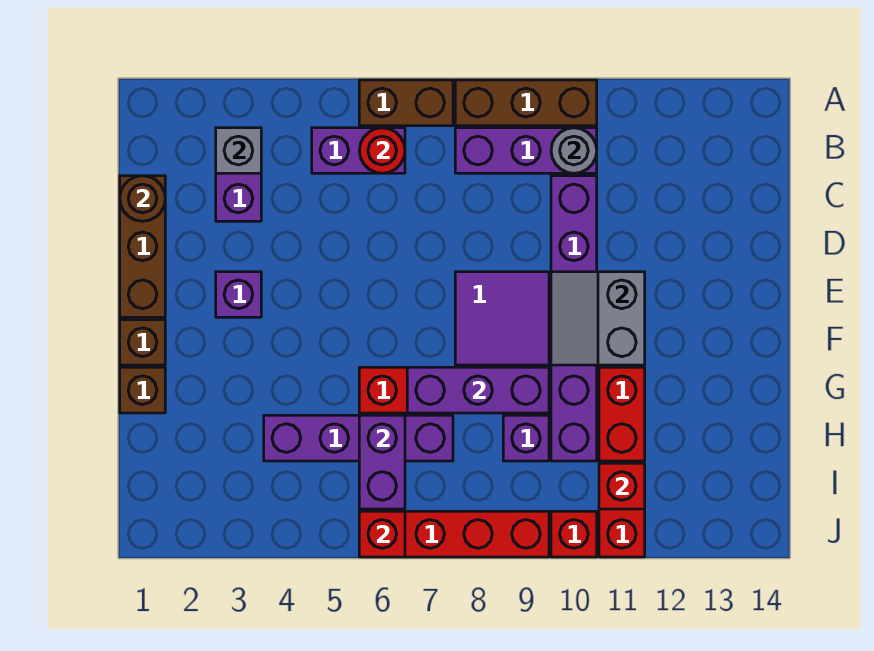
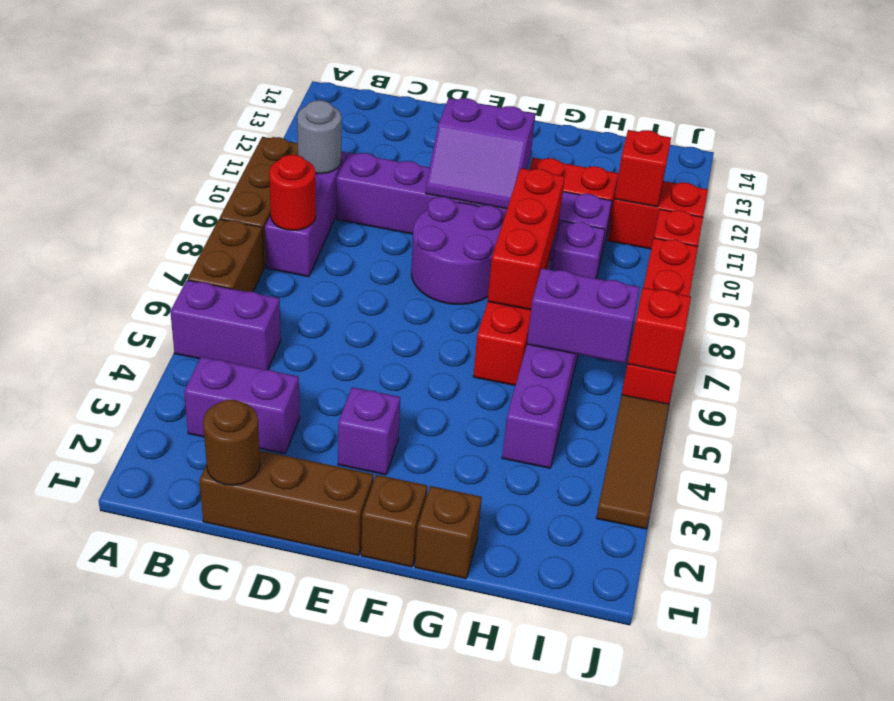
grey brick B3 level 2 -> none
purple brick B5:B6 level 1 -> purple brick A5:B5 level 1
red round brick B6 level 2 -> red round brick B8 level 2
purple tile E8:F9 level 1 -> purple round brick E8:F9 level 1
grey slope E10:F11 level 2 top 11 -> purple slope E10:F11 level 2 top 11
purple brick G7:G9 level 2 -> red brick G7:G9 level 2
none -> brown tile J3:J5 level 1

